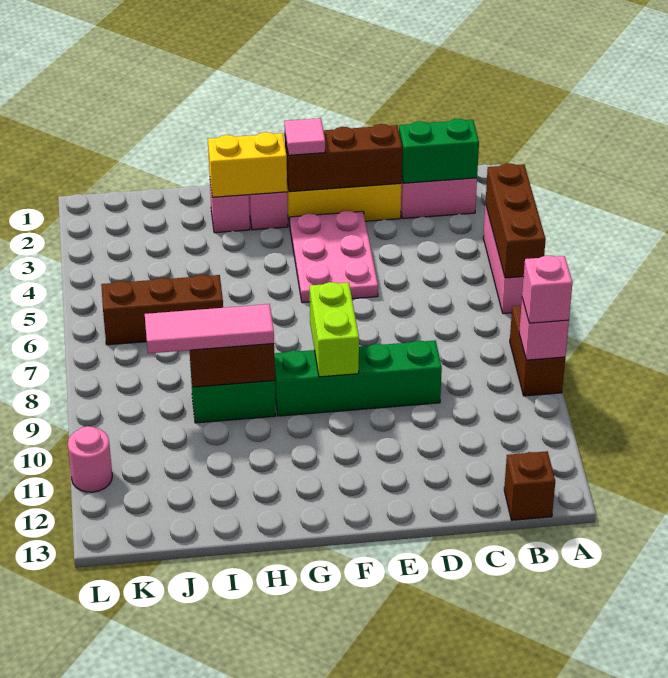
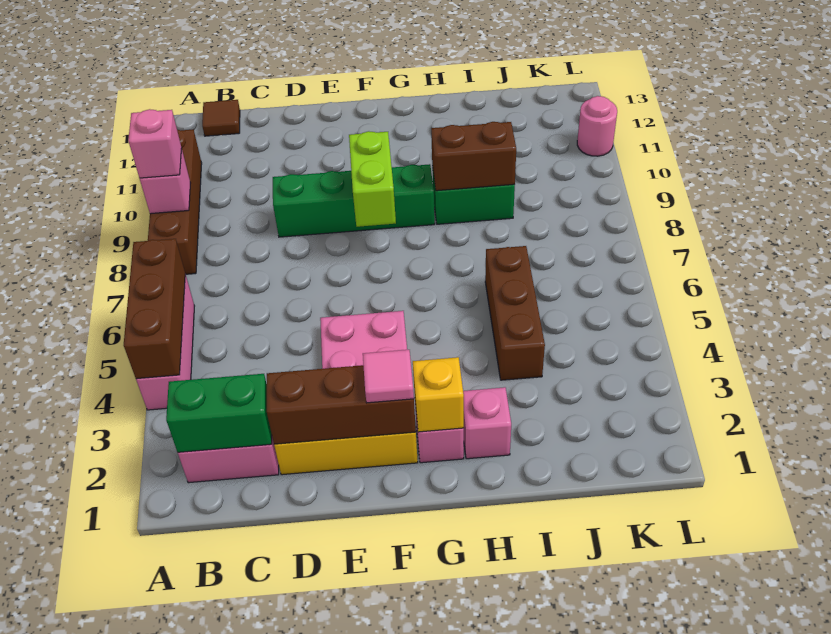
brown brick A8:A9 level 1 -> brown brick A8:A11 level 1
brown brick B13 level 1 -> brown tile B13 level 1
yellow brick G2:H2 level 2 -> yellow brick G2 level 2
pink tile H9:J9 level 3 -> none
brown brick I6:K6 level 1 -> brown brick I4:I6 level 1

